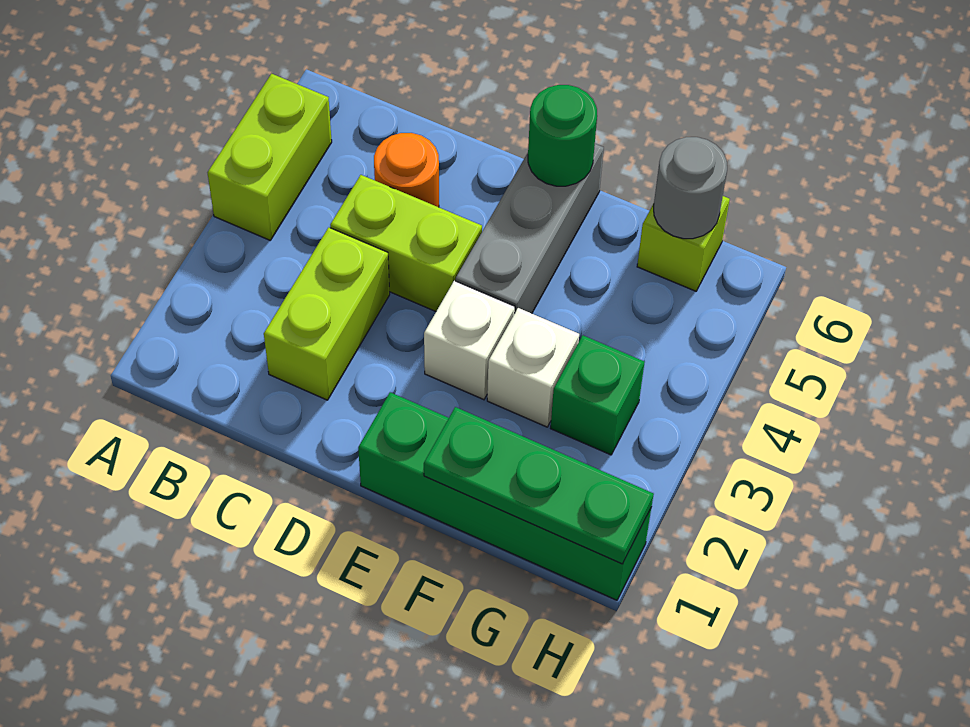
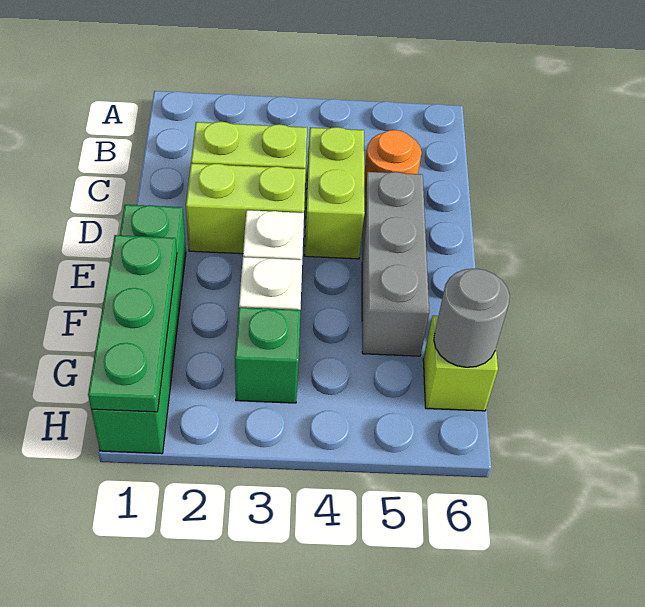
lime brick A4:A5 level 1 -> lime brick D2:D3 level 1
grey brick E4:E6 level 1 -> grey brick D5:F5 level 1
green round brick E6 level 2 -> none

